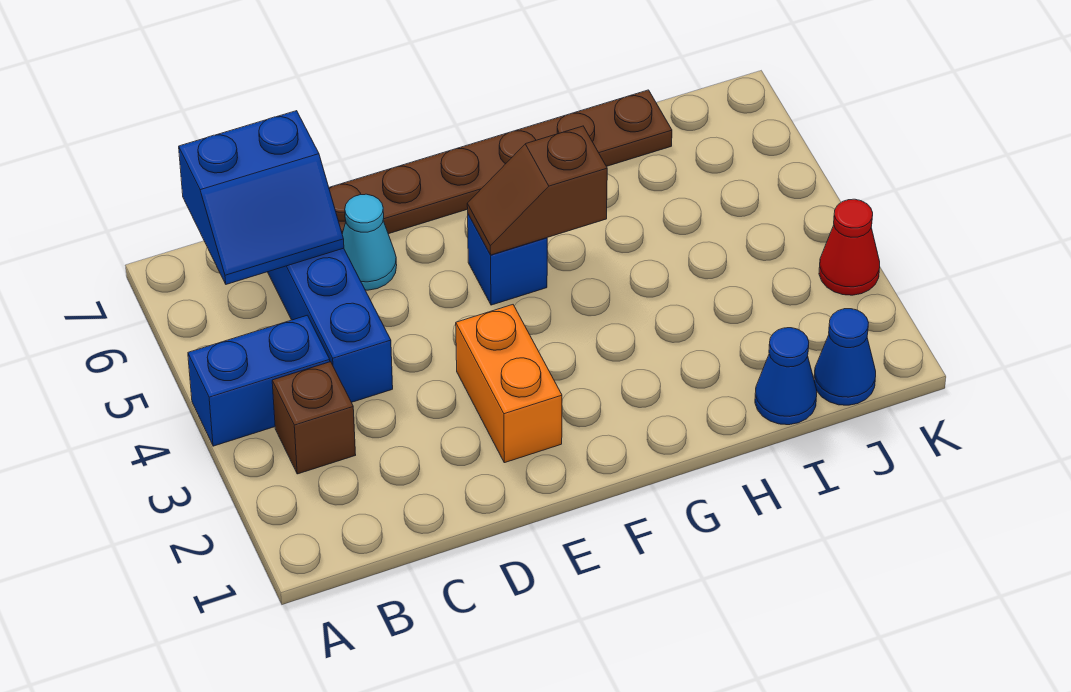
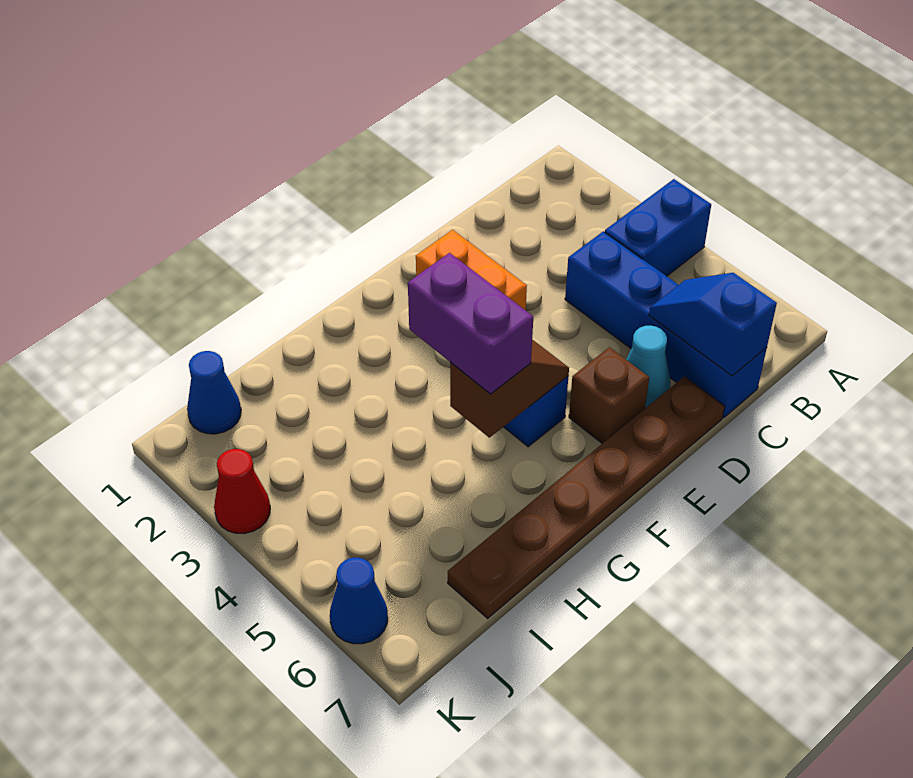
brown brick B3 level 1 -> brown brick E6 level 1
blue slope B6:C7 level 2 top 7 -> blue slope C6:C7 level 2 top 7
none -> purple brick G4:G5 level 3
blue cone I1 level 1 -> blue cone K6 level 1

